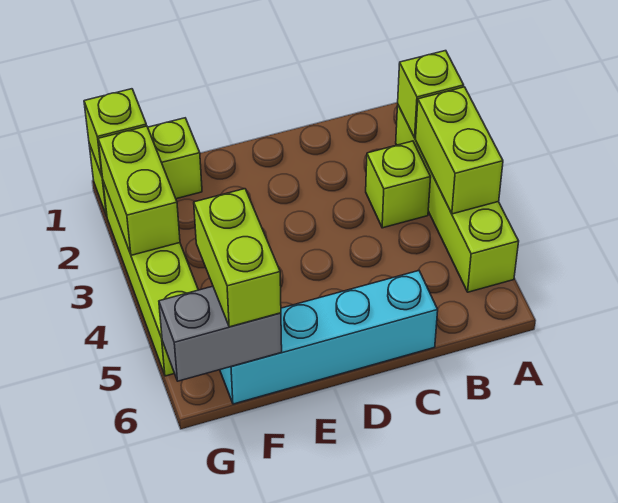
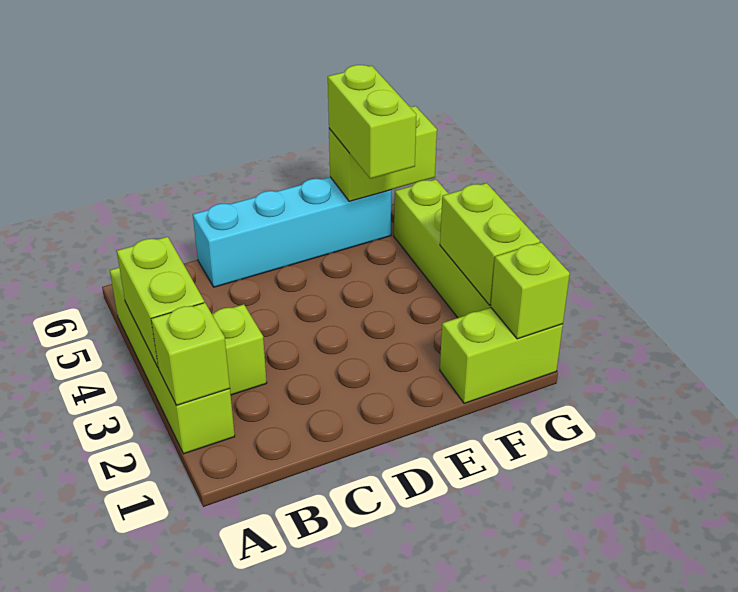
grey brick F6:G6 level 2 -> lime brick F6:G6 level 2

